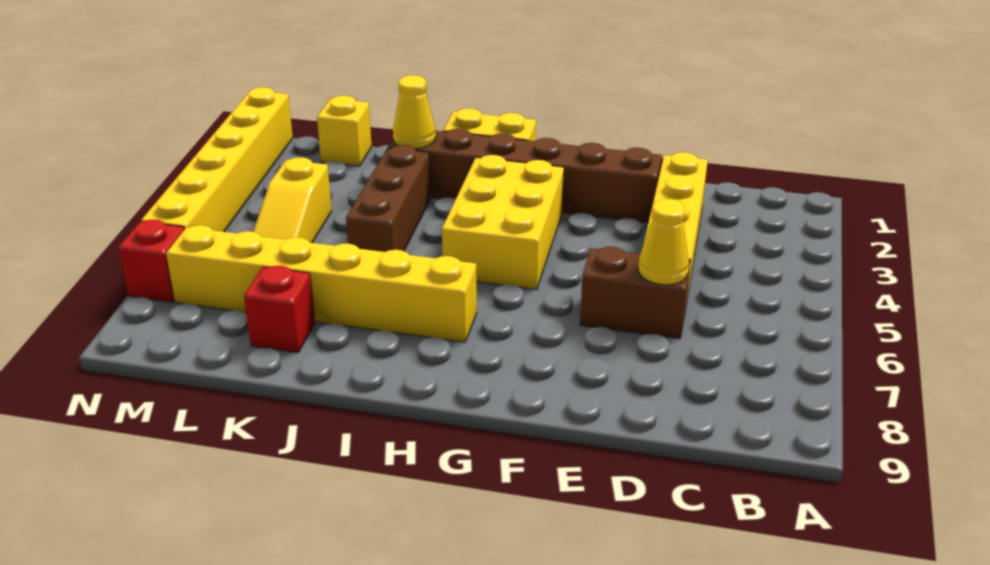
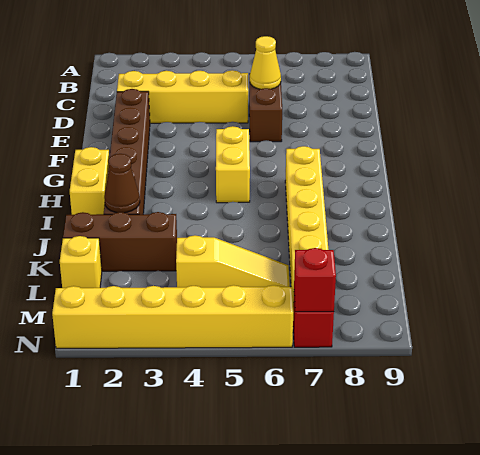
yellow brick G3:H5 level 1 -> yellow brick G5:H5 level 1
yellow cone J2 level 2 -> brown cone J2 level 2
brown brick J3:J5 level 1 -> brown brick K1:K3 level 1
red brick K8 level 1 -> red brick N7 level 2

